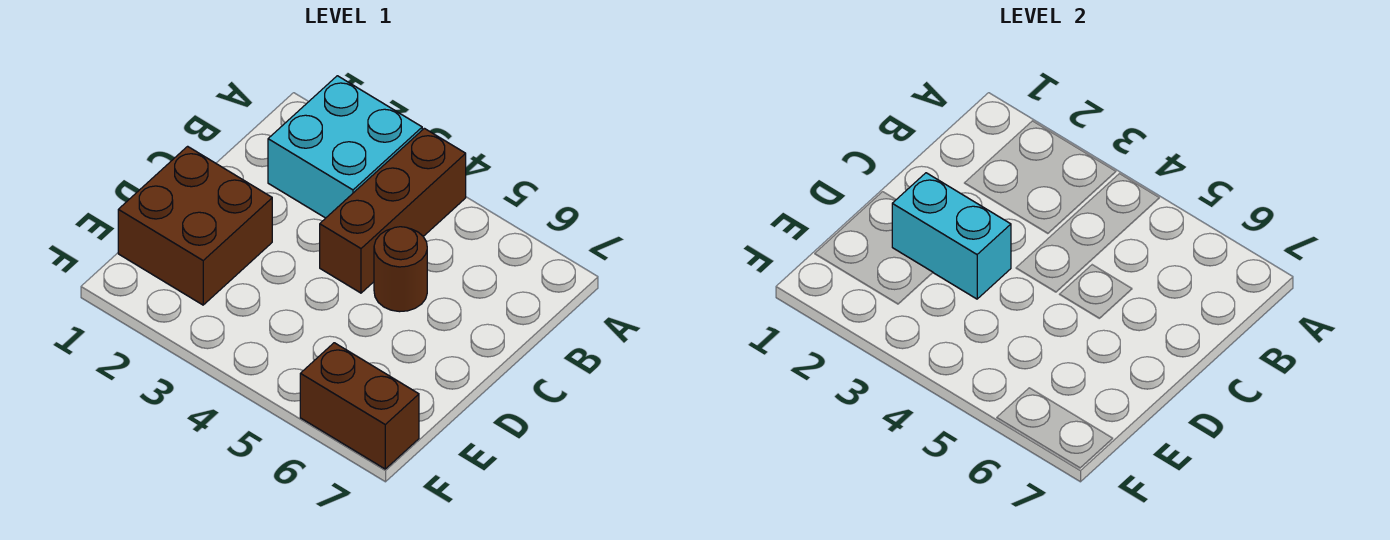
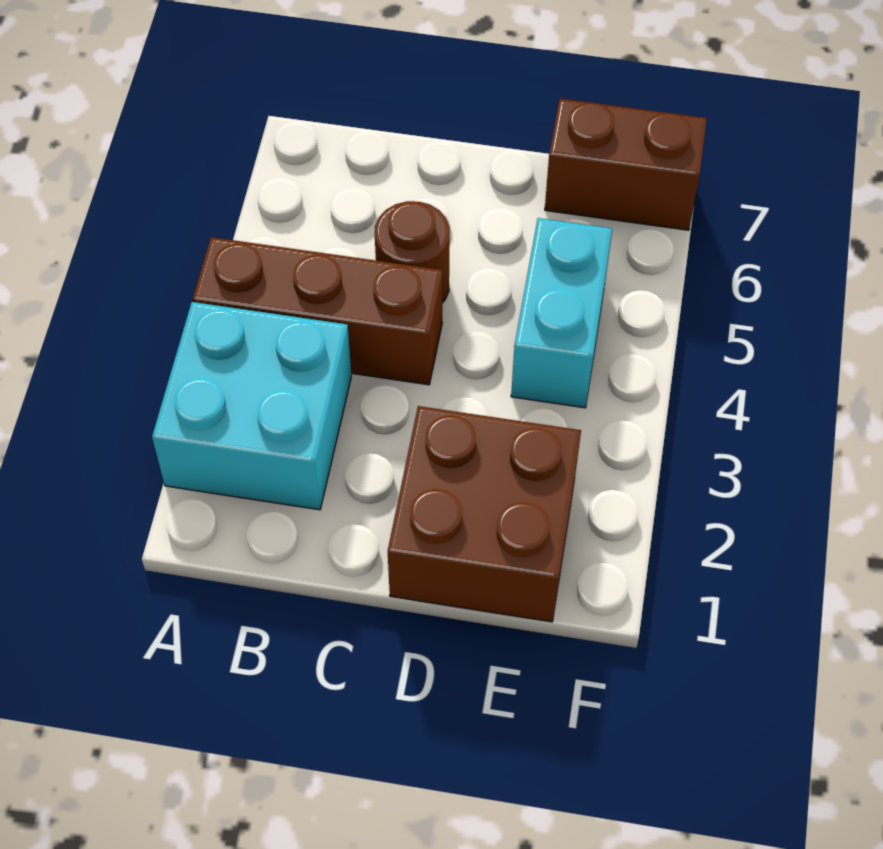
cyan brick D2:D3 level 2 -> cyan brick E4:E5 level 1
brown brick F6:F7 level 1 -> brown brick E7:F7 level 1

